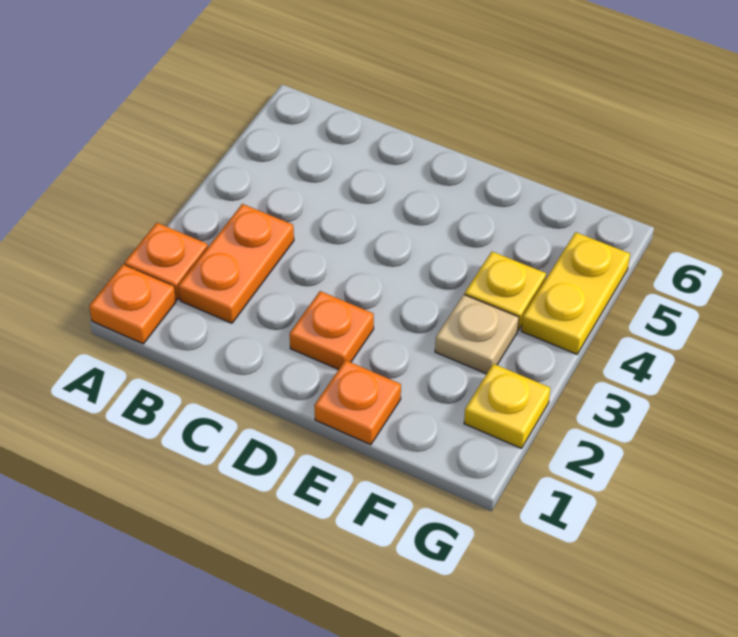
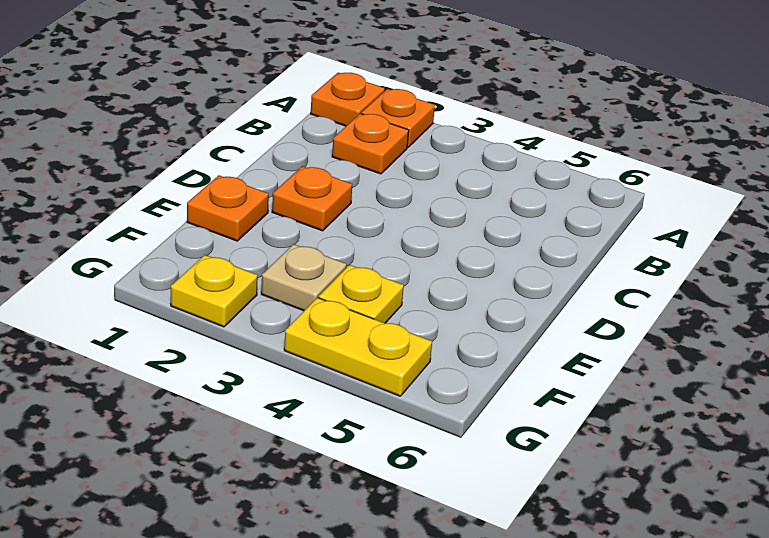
orange plate B2:B3 level 1 -> orange plate B2 level 1

